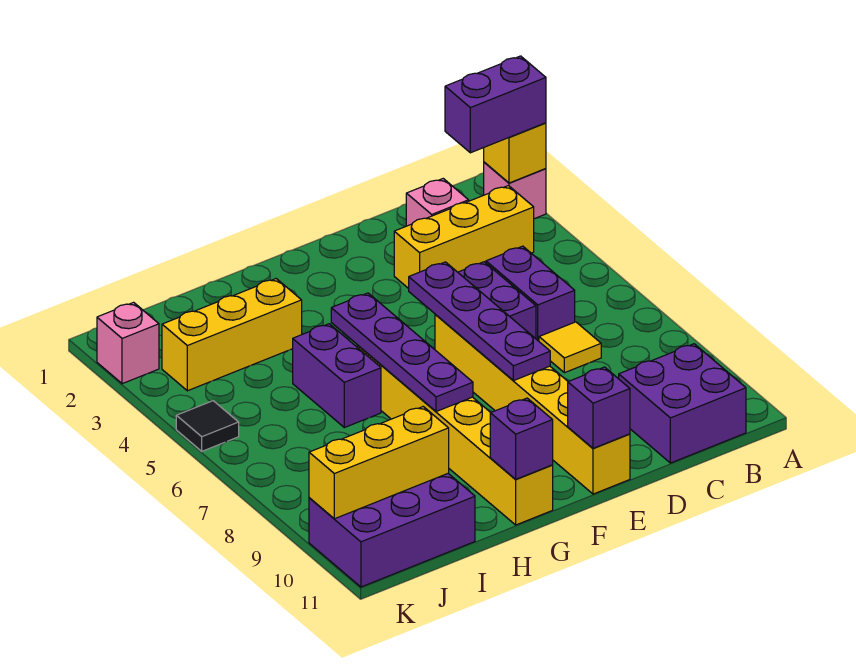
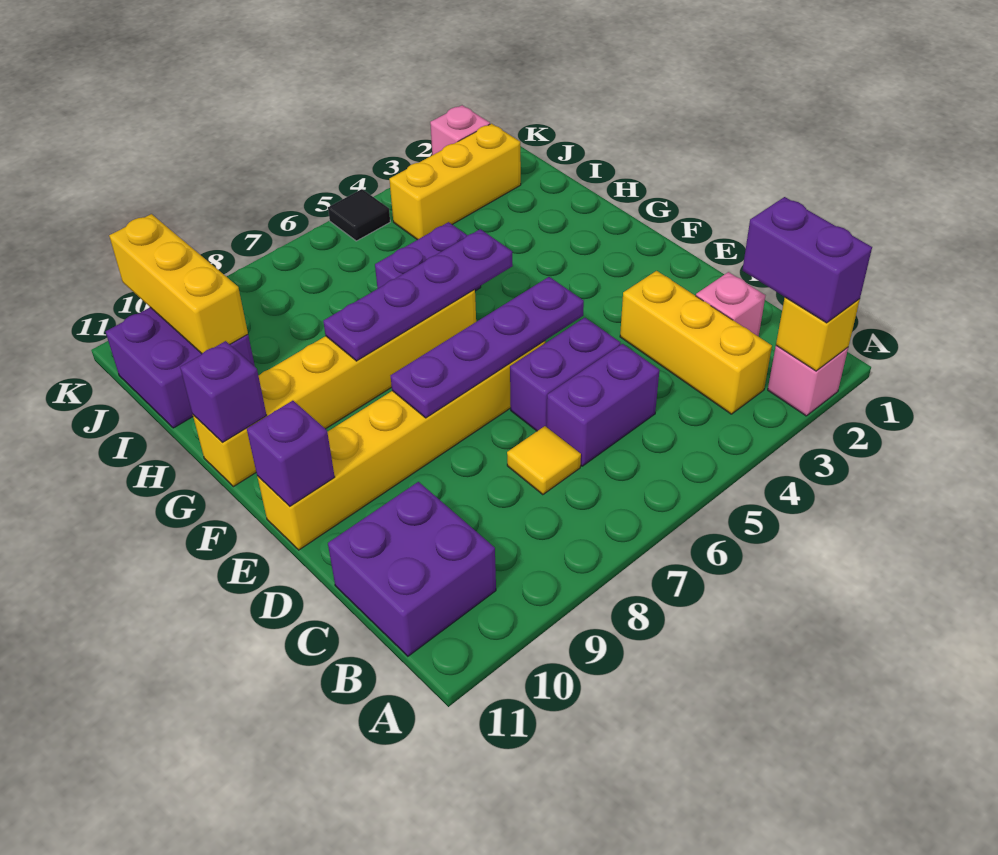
yellow brick H3:J3 level 1 -> yellow brick J2:J4 level 1
purple brick I10:K11 level 1 -> purple brick I10:J11 level 1

